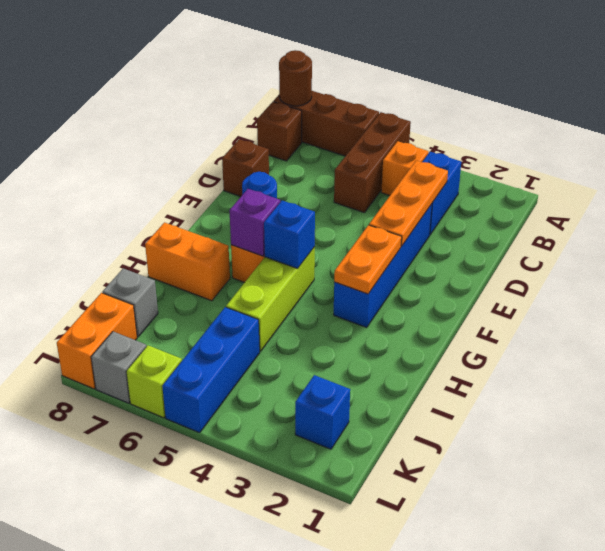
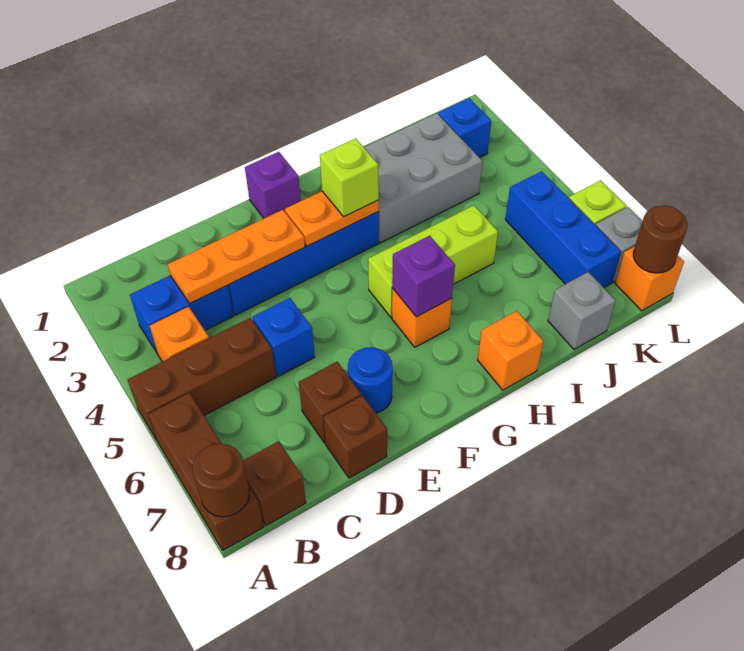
none -> brown brick D7 level 1
none -> purple brick F1 level 1
none -> lime brick G3 level 3
blue brick G5 level 2 -> blue brick D5 level 1
none -> grey brick H2:J3 level 1
orange brick H7:H8 level 1 -> orange brick H8 level 1
blue brick J5:L5 level 1 -> blue brick K5:K7 level 1
orange brick K8:L8 level 1 -> orange brick L8 level 1
none -> brown round brick L8 level 2

